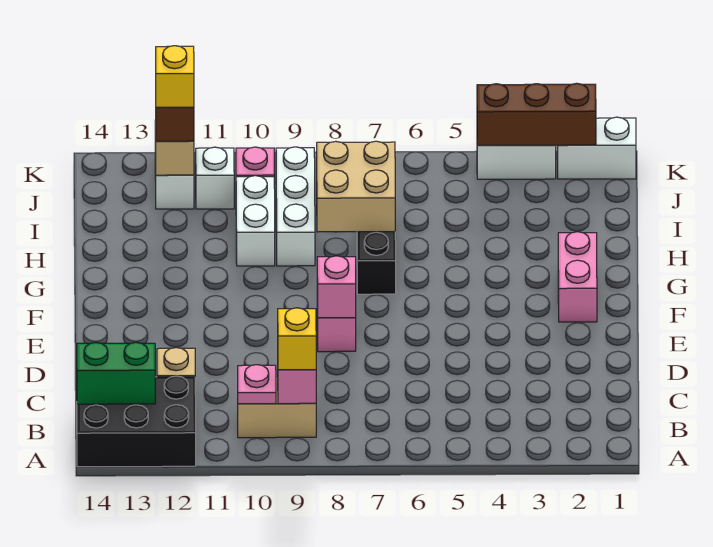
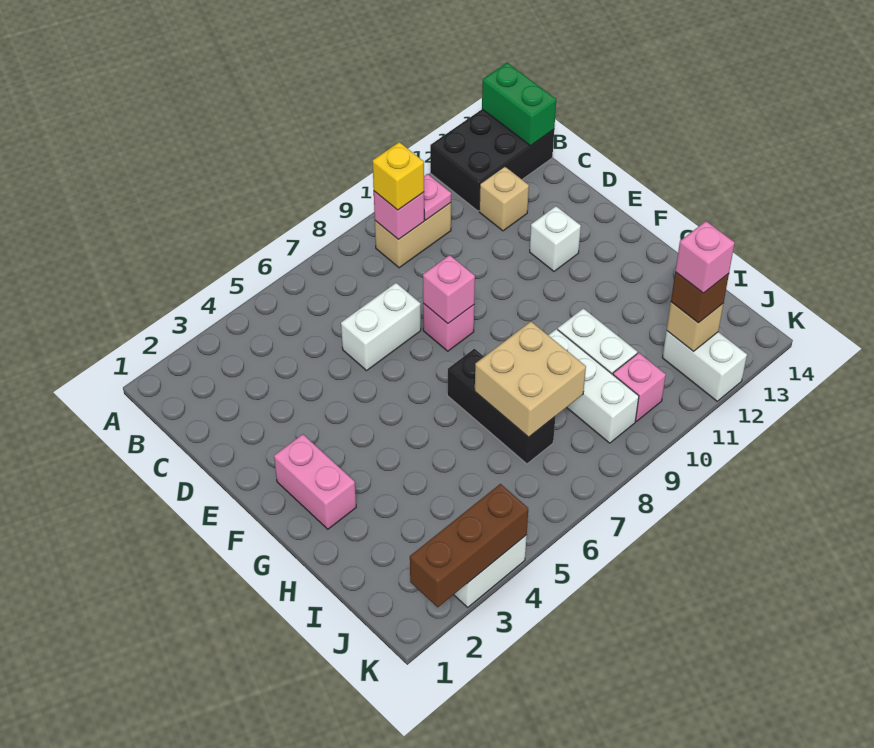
green brick B13:B14 level 2 -> green brick A14:B14 level 2
white brick J11 level 1 -> white brick E12 level 1
yellow brick J12 level 4 -> pink brick J12 level 4
white brick K1:K2 level 1 -> white brick D6:D7 level 1

